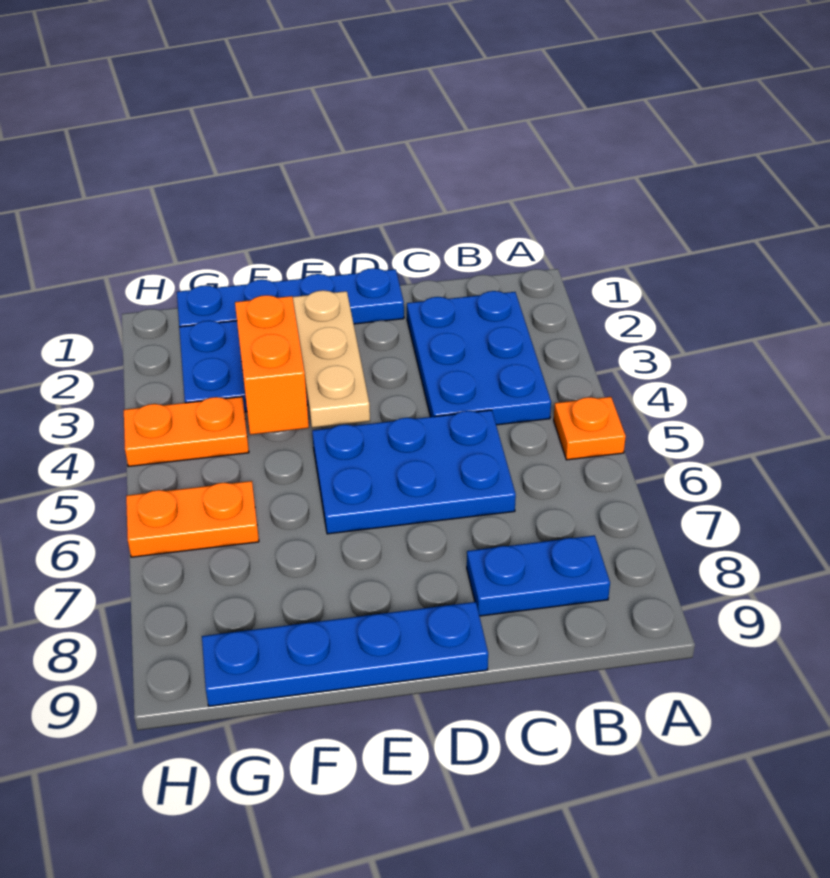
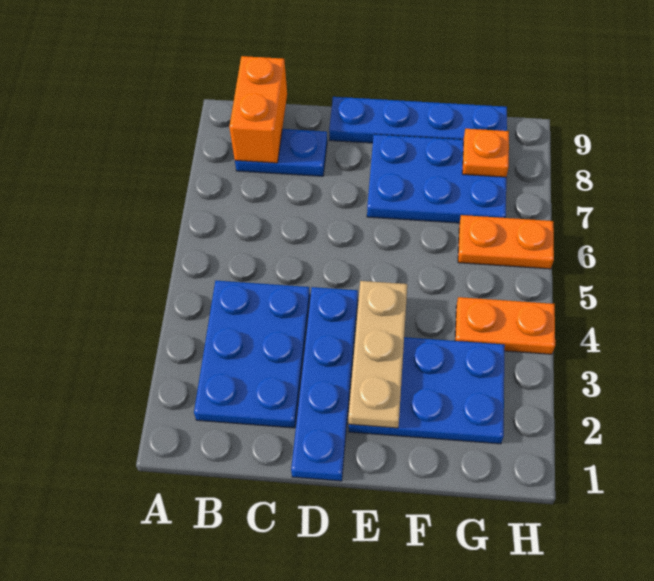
orange plate A5 level 1 -> orange plate G8 level 2
blue plate C5:E6 level 1 -> blue plate E7:G8 level 1
blue plate D1:G1 level 1 -> blue plate D1:D4 level 1
orange brick F3:F4 level 2 -> orange brick B8:B9 level 2

